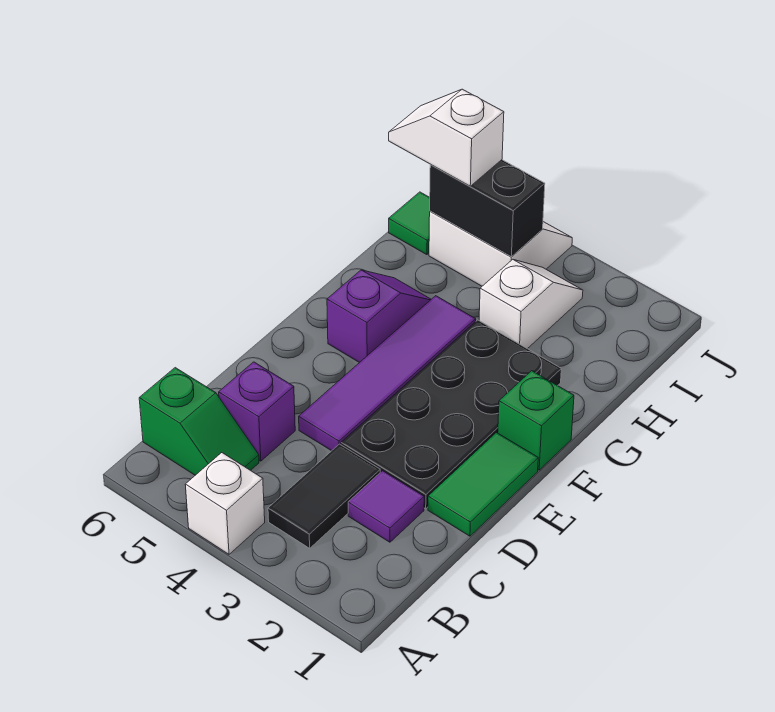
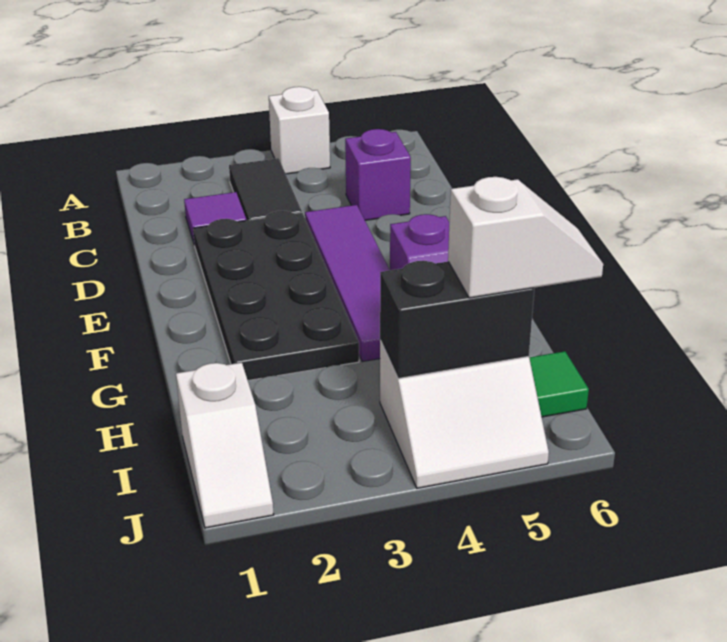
green slope B5:B6 level 1 top 6 -> none
green tile D1:E1 level 1 -> none
green brick F1 level 1 -> none
white slope H3:I3 level 1 top H -> white slope I1:J1 level 1 top I

